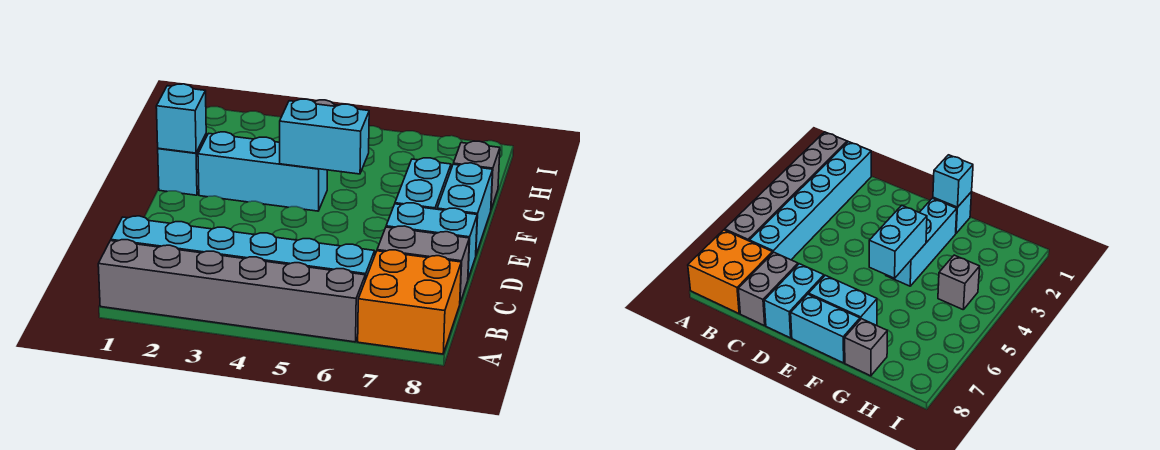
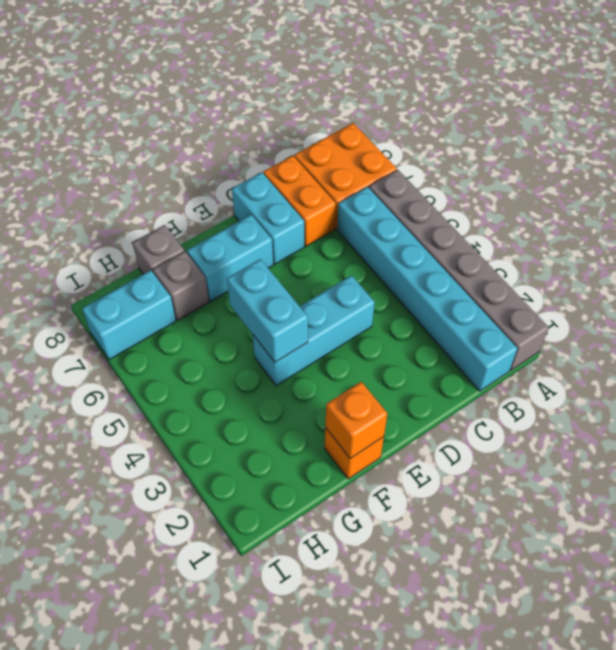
grey brick C7:C8 level 1 -> orange brick C7:C8 level 1
cyan brick E8:F8 level 1 -> cyan brick H7:I7 level 1
cyan brick F1 level 1 -> orange brick F1 level 1
cyan brick F1 level 2 -> orange brick F1 level 2
cyan brick F2:F4 level 1 -> cyan brick D4:F4 level 1
grey brick H4 level 1 -> grey brick G7 level 1

